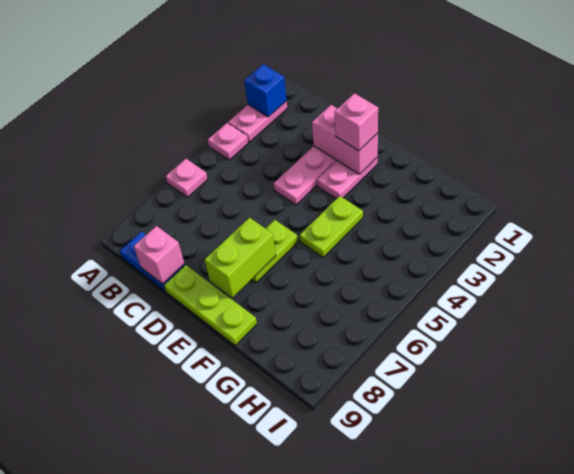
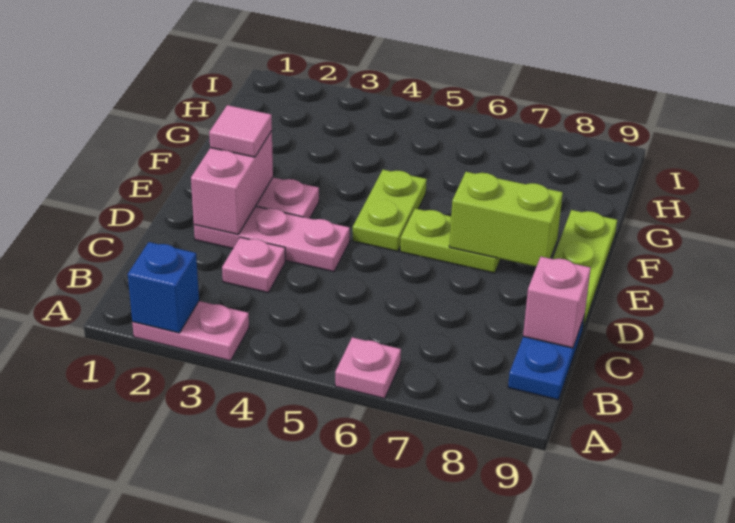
pink plate A4 level 1 -> pink plate C3 level 1
pink brick E2 level 3 -> pink tile E2 level 3
lime plate F4:F5 level 1 -> lime plate E5:F5 level 1

